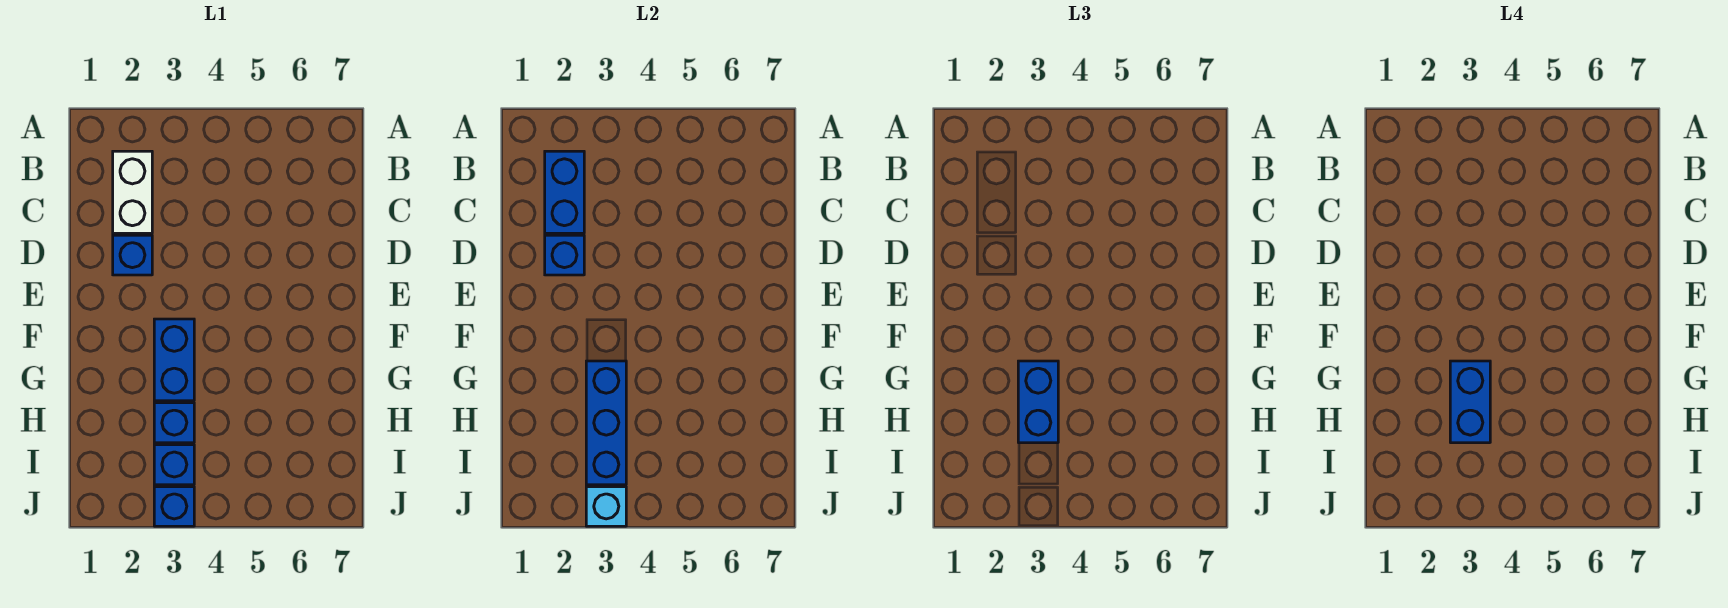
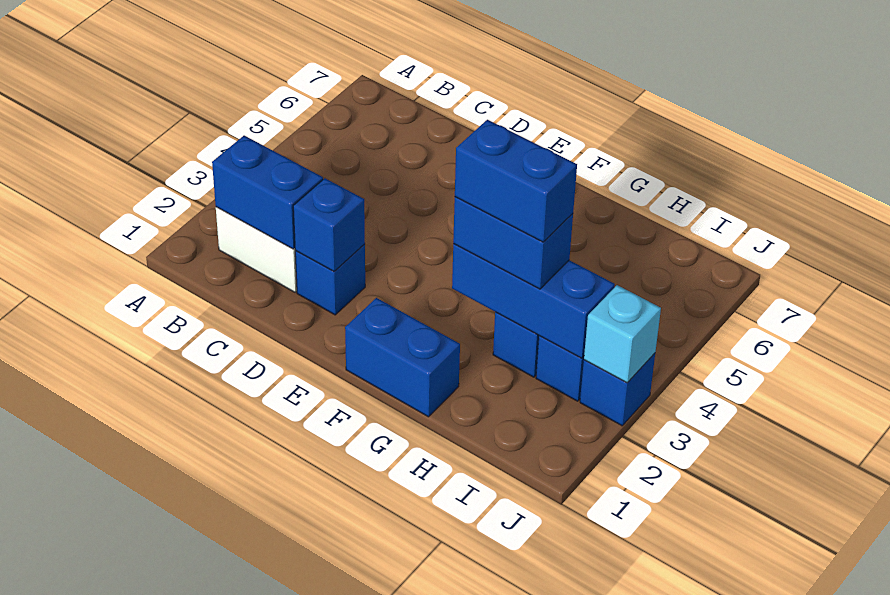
blue brick F3:G3 level 1 -> blue brick F1:G1 level 1

